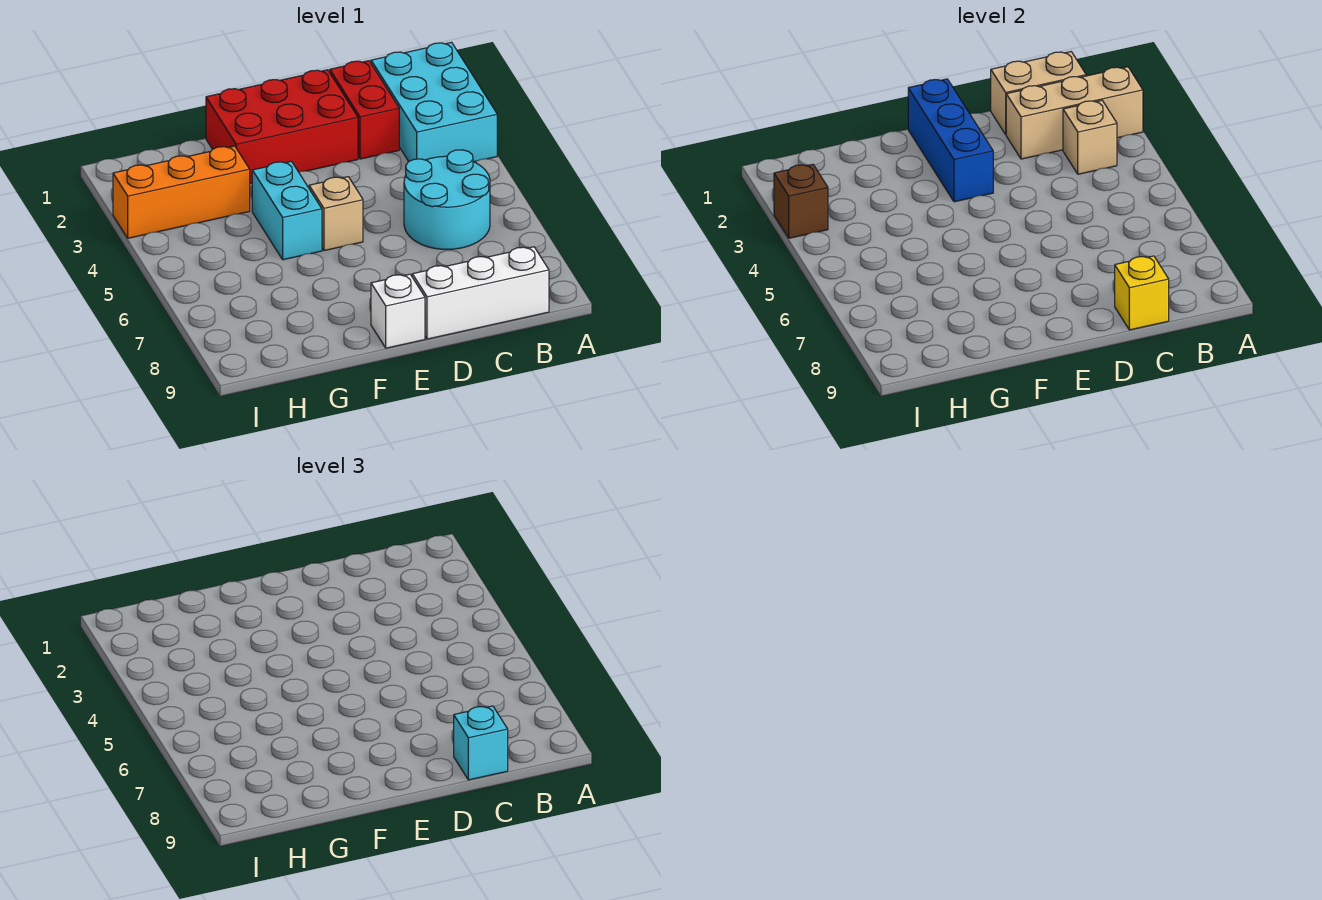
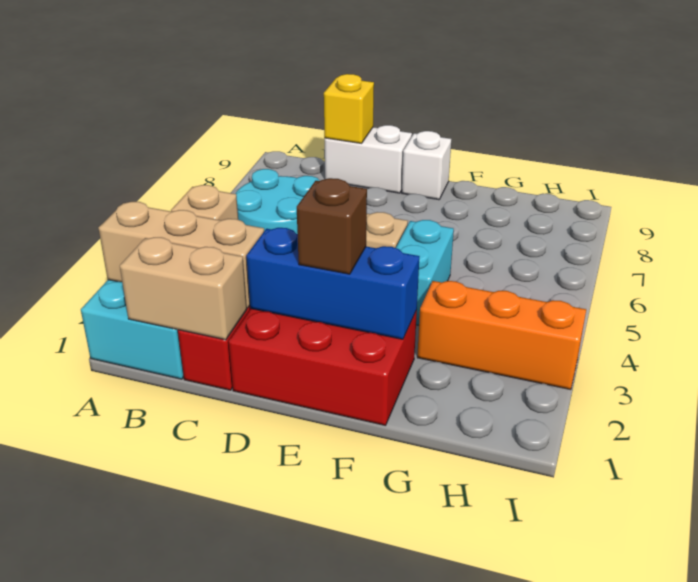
white brick B9:D9 level 1 -> white brick C9:D9 level 1
cyan brick C9 level 3 -> none
blue brick E1:E3 level 2 -> blue brick D2:F2 level 2
brown brick I3 level 2 -> brown brick E2 level 3

